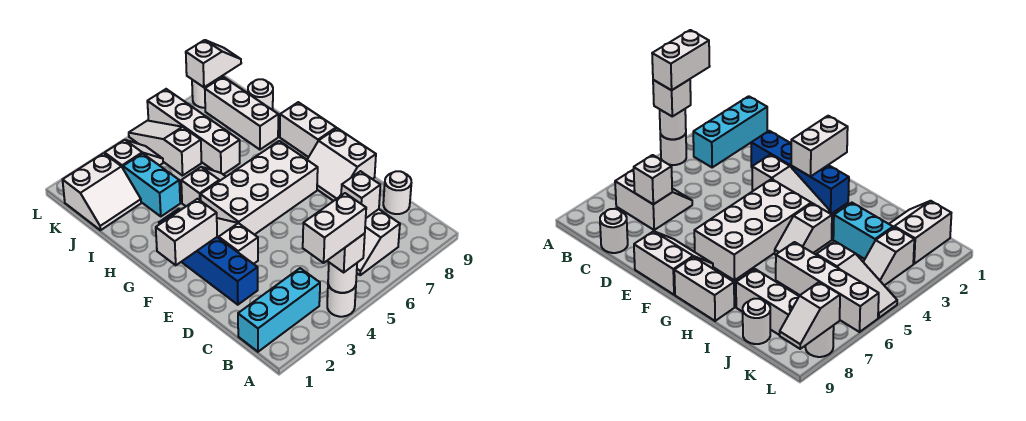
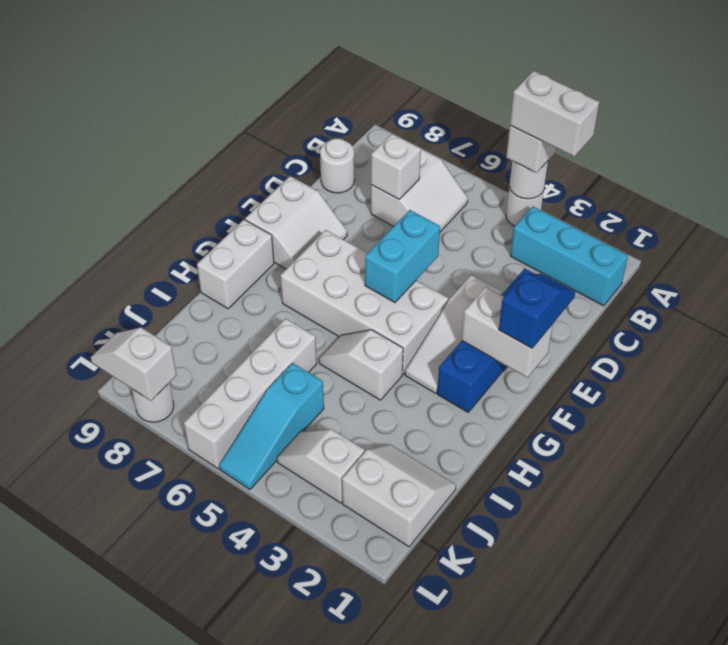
none -> blue slope E1:F1 level 3 top F
cyan brick I3:J3 level 1 -> cyan brick E5:F5 level 2
white brick I8:K8 level 1 -> none
white slope J5:L5 level 1 top J -> cyan slope J5:L5 level 1 top J
white round brick J9 level 1 -> none

